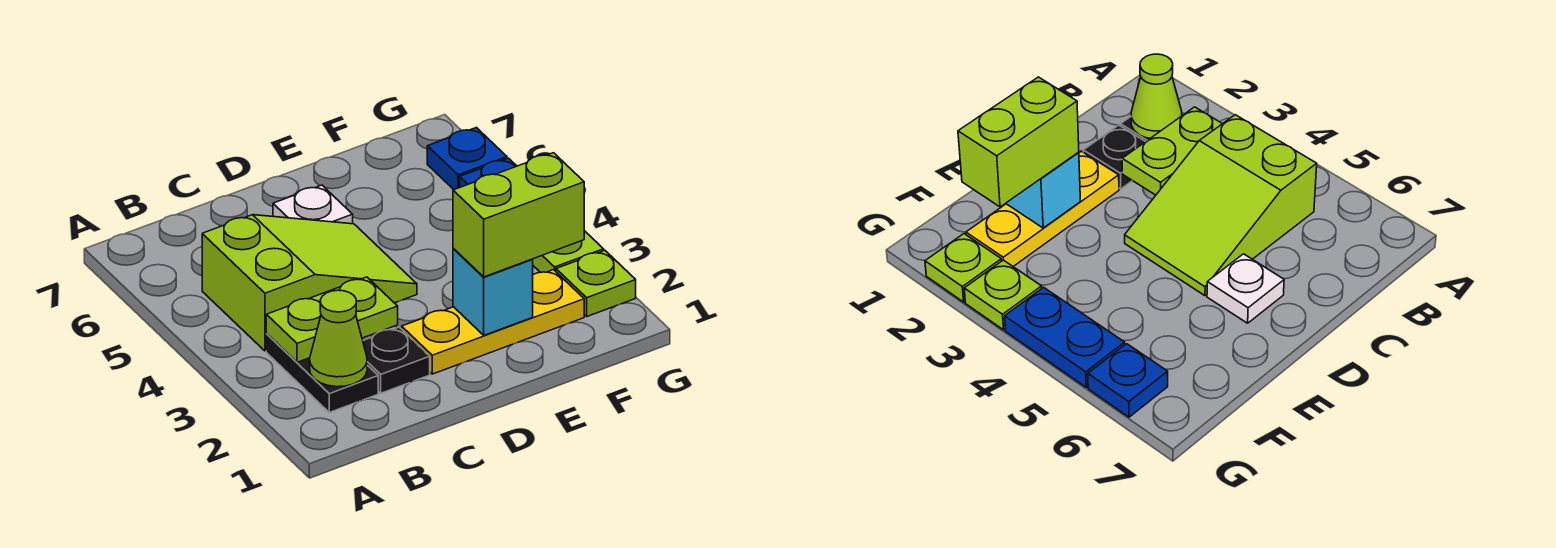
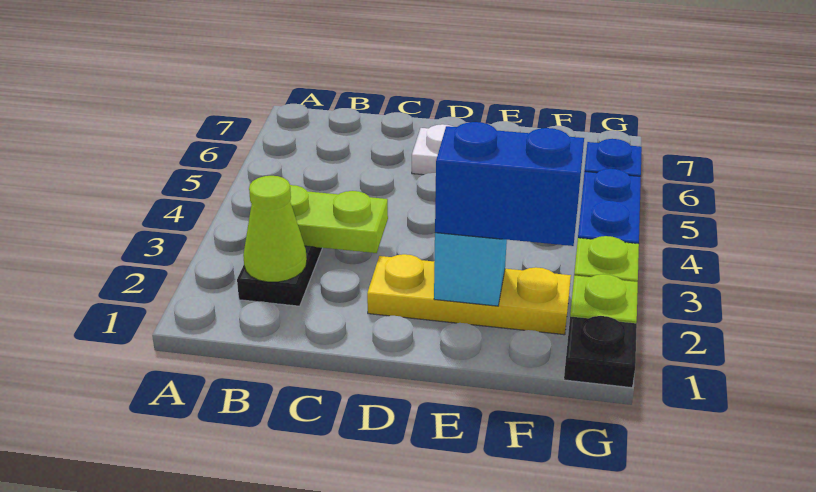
lime slope B4:D5 level 1 top B -> none
black plate C2 level 1 -> black plate G1 level 1
lime brick E2:F2 level 3 -> blue brick E2:F2 level 3

